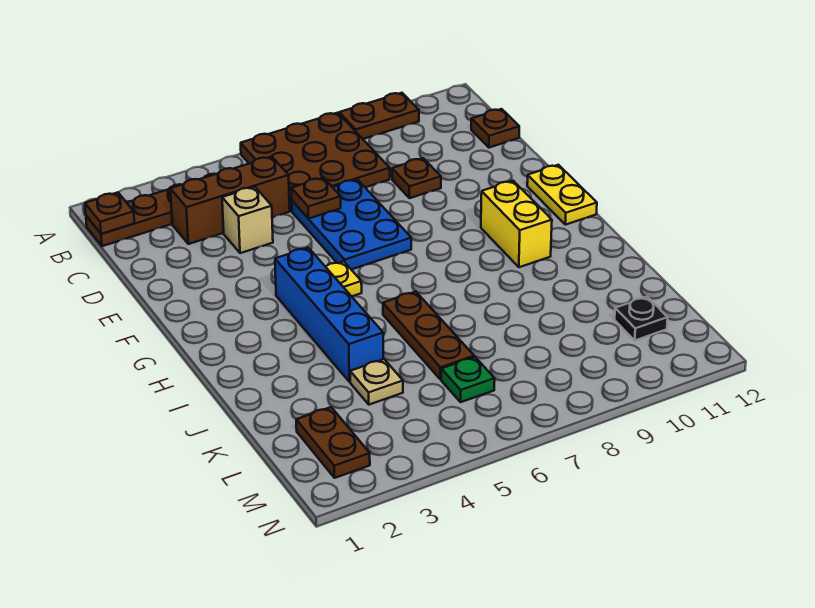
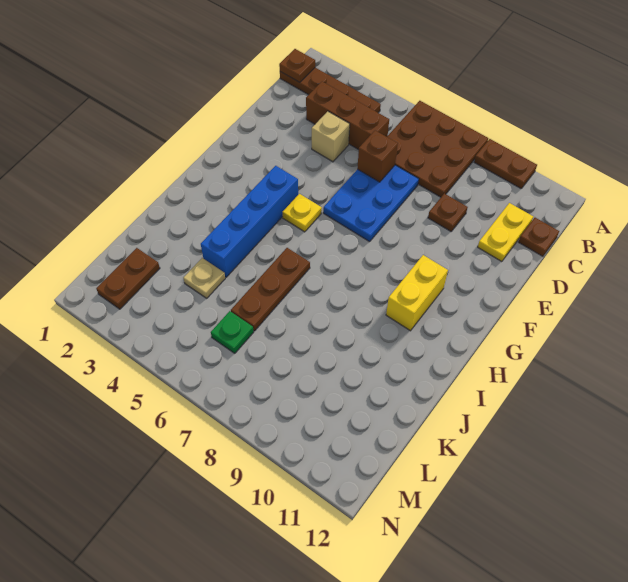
brown plate D6 level 2 -> brown brick D6 level 2
yellow plate F12:G12 level 1 -> yellow plate C11:D11 level 1
black plate L11 level 1 -> none

